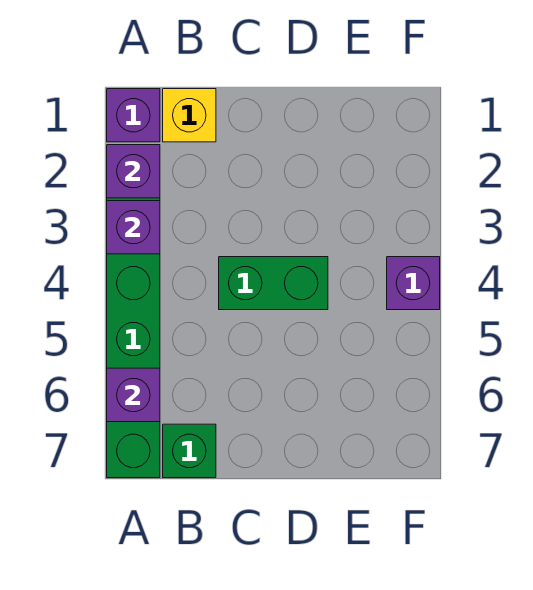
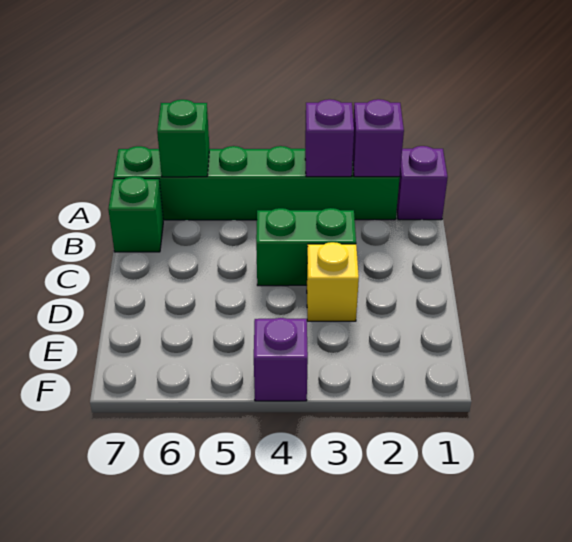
purple brick A6 level 2 -> green brick A6 level 2
yellow brick B1 level 1 -> yellow brick D3 level 1
green brick C4:D4 level 1 -> green brick C3:C4 level 1

